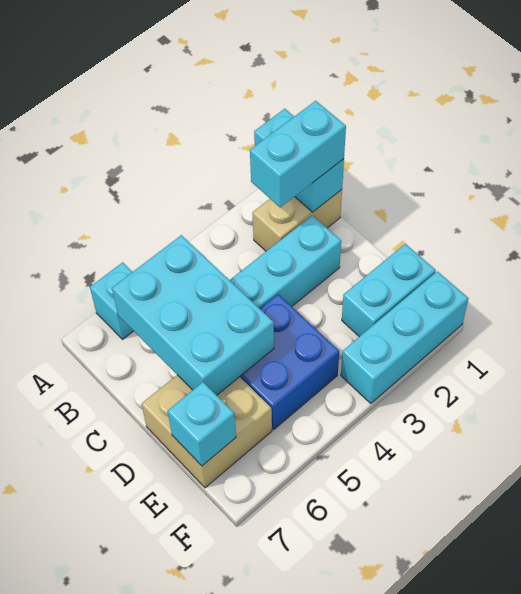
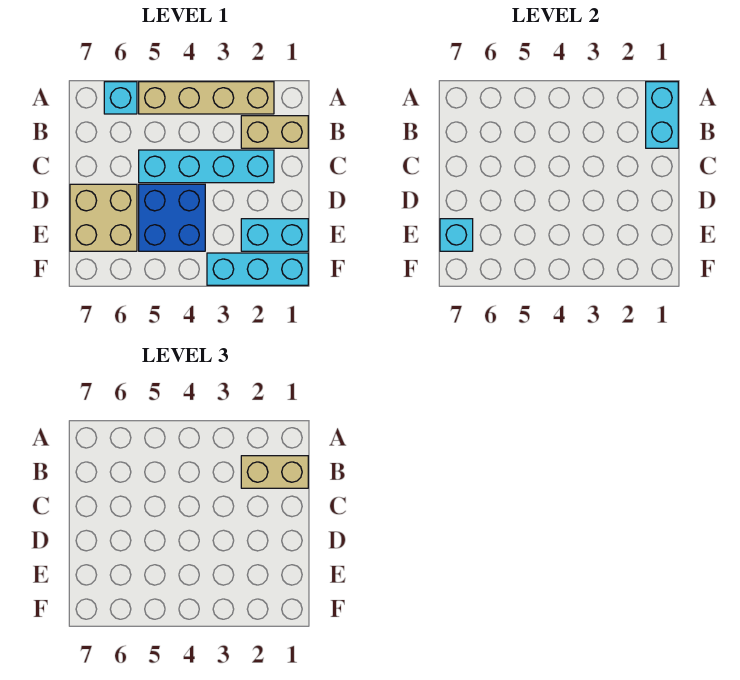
none -> tan brick A2:A5 level 1
cyan brick B1:B2 level 3 -> tan brick B1:B2 level 3
cyan brick B5:D6 level 2 -> none

